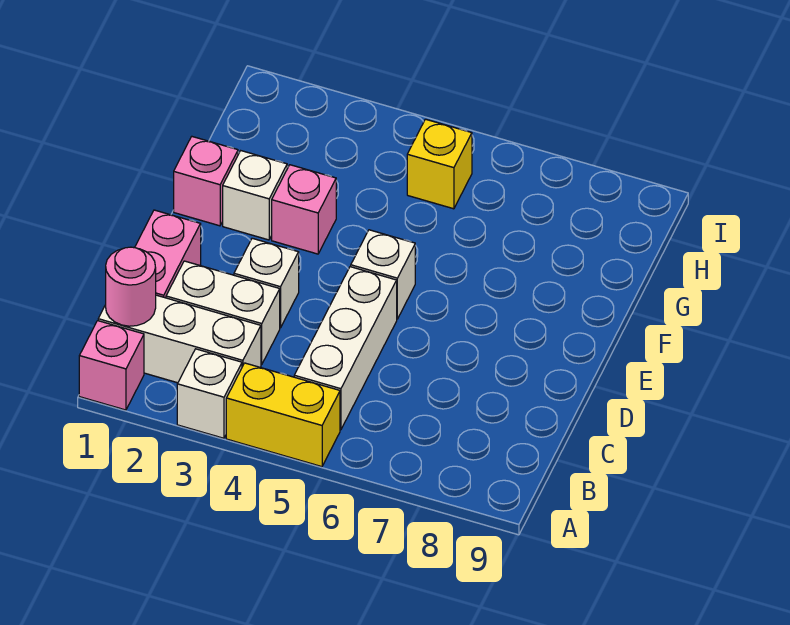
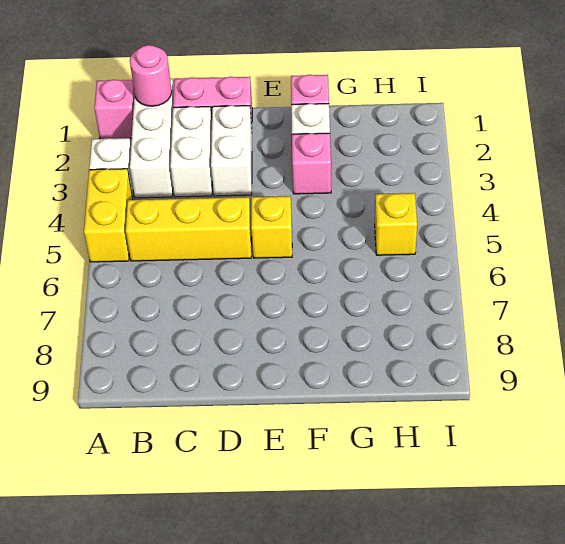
white brick B5:D5 level 1 -> yellow brick B5:D5 level 1
white brick D3 level 1 -> white brick D2:D3 level 1
white brick E5 level 1 -> yellow brick E5 level 1

